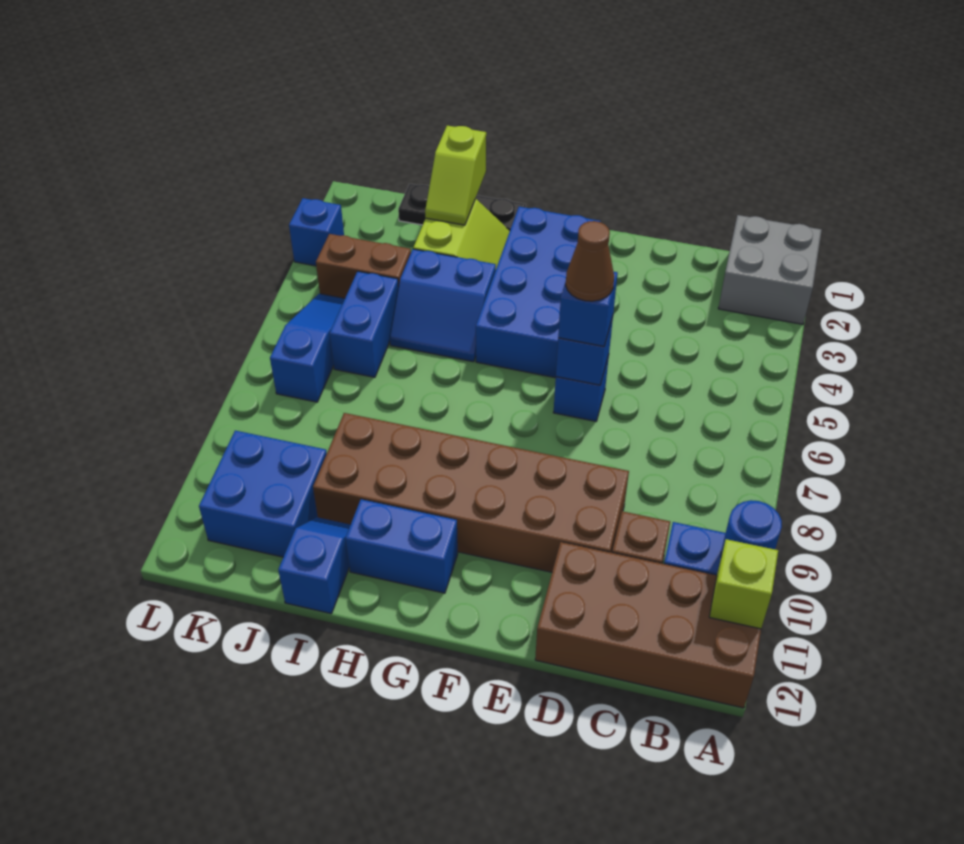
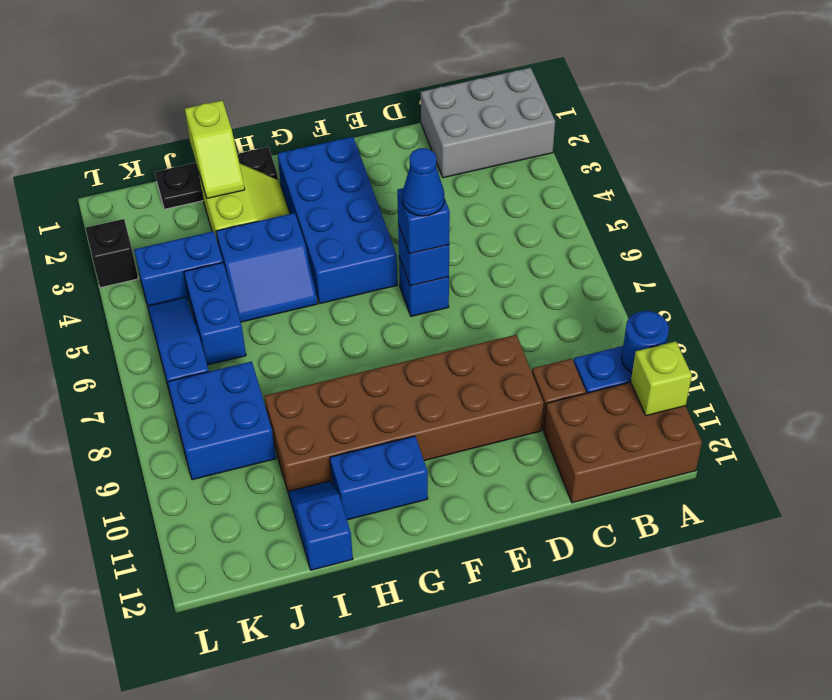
grey brick A1:B2 level 1 -> grey brick A1:C2 level 1
brown brick A11:D12 level 1 -> brown brick A11:C12 level 1
brown cone E6 level 4 -> blue cone E6 level 4
brown brick J4:K4 level 1 -> blue brick J4:K4 level 1
blue brick J10:K11 level 1 -> blue brick J8:K9 level 1
blue brick L3 level 1 -> black brick L3 level 1

